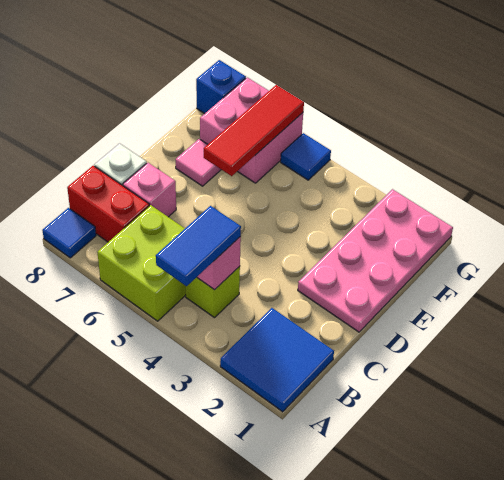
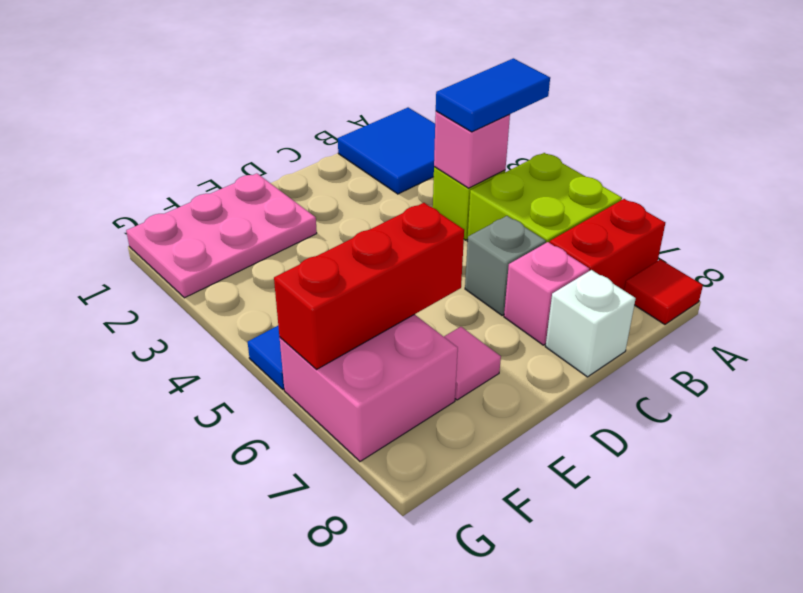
blue tile A8 level 1 -> red tile A8 level 1
red brick B7:B8 level 1 -> red brick A7:B7 level 1
none -> grey brick C6 level 1
pink plate D1:G2 level 1 -> pink plate E1:G2 level 1
red tile E6:G6 level 2 -> red brick E6:G6 level 2
blue brick G8 level 1 -> none

